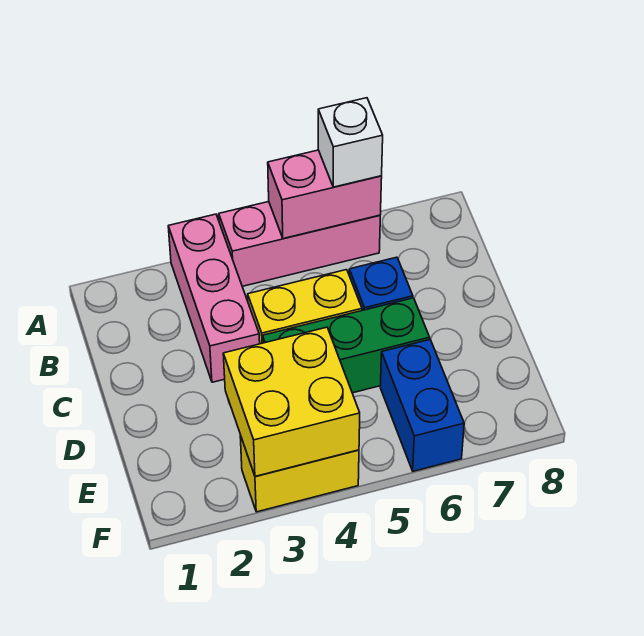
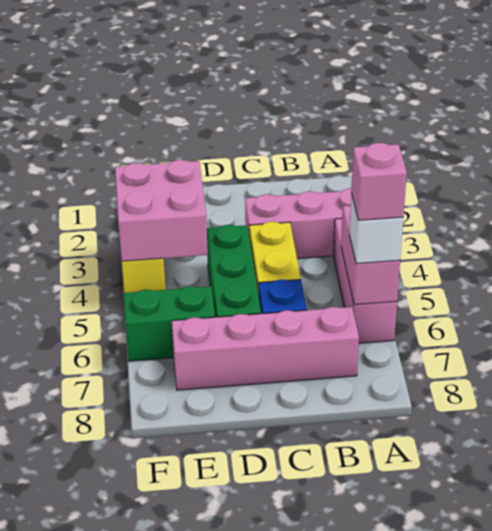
none -> pink brick A6 level 4
none -> pink brick B7:E7 level 1
yellow brick E3:F4 level 2 -> pink brick E3:F4 level 2
blue brick E6:F6 level 1 -> green brick E6:F6 level 1

